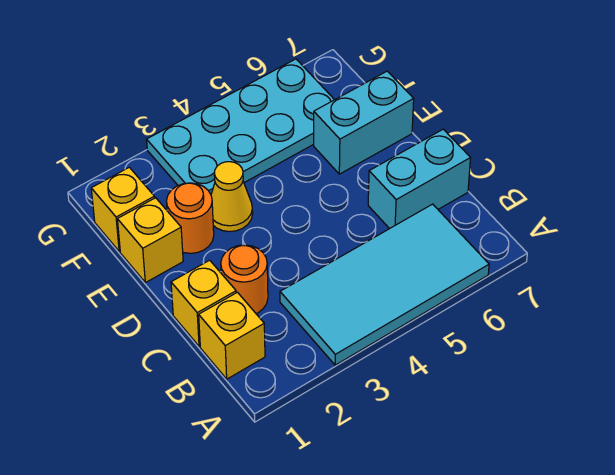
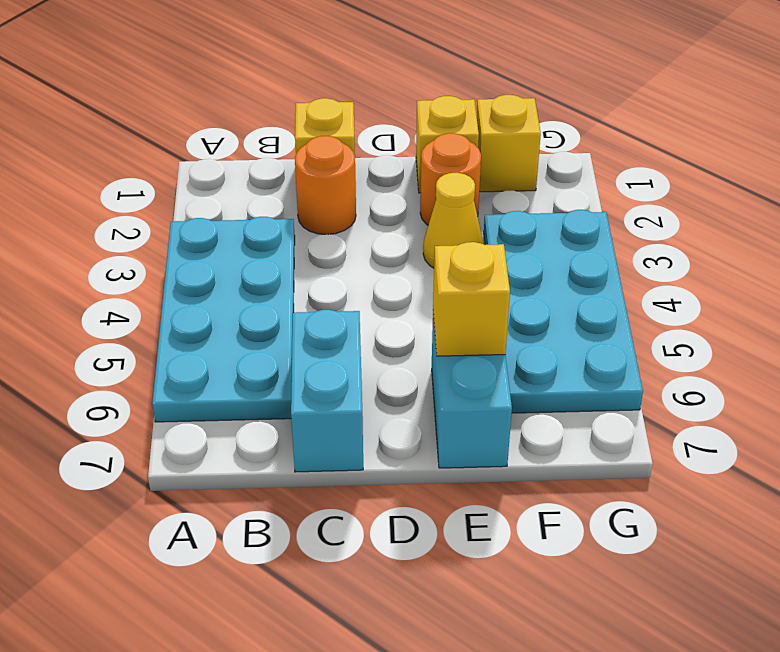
cyan tile A3:B6 level 1 -> cyan plate A3:B6 level 1
yellow brick B1 level 1 -> yellow brick E6 level 2

